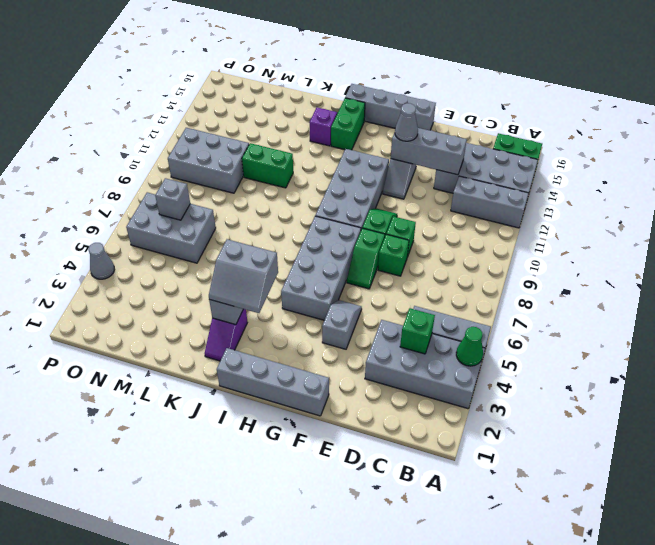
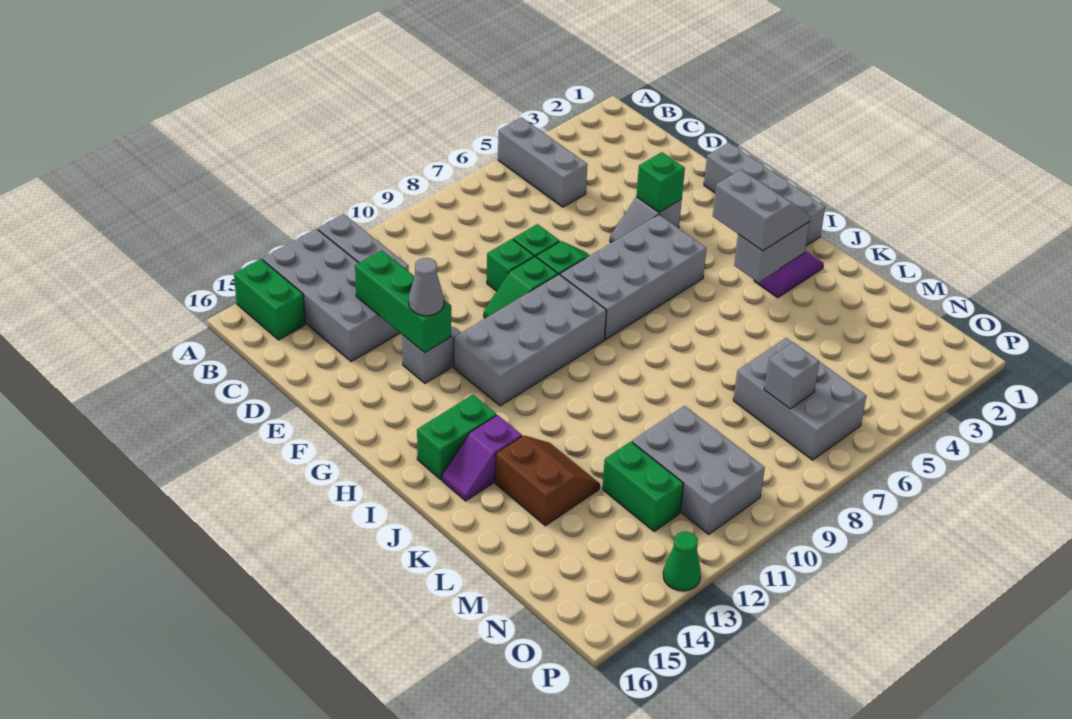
grey brick A3:D4 level 1 -> none
green cone A4 level 2 -> green cone P13 level 1
green brick C4 level 2 -> green brick F4 level 2
grey brick D13:F13 level 2 -> green brick D13:F13 level 2
grey brick F16:I16 level 1 -> none
green brick K11:L11 level 1 -> green brick M12:N12 level 1
none -> brown slope K13:L14 level 1 top 14
grey cone P4 level 1 -> none

